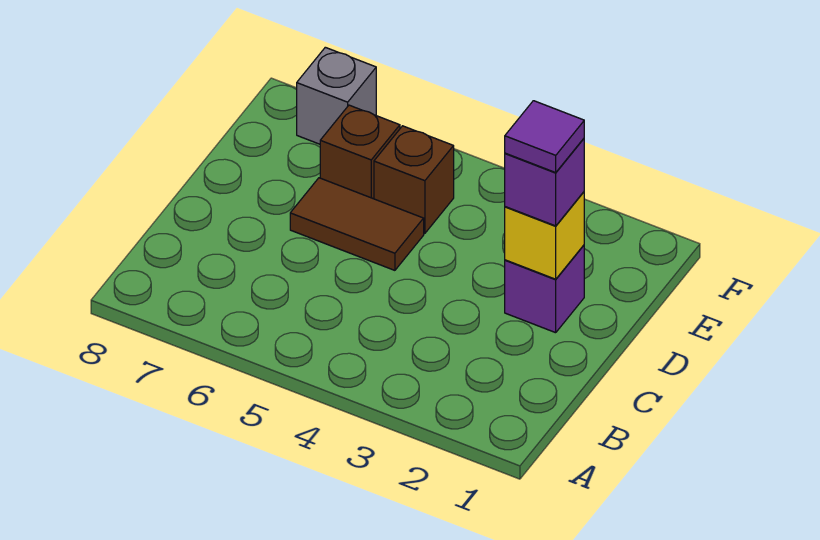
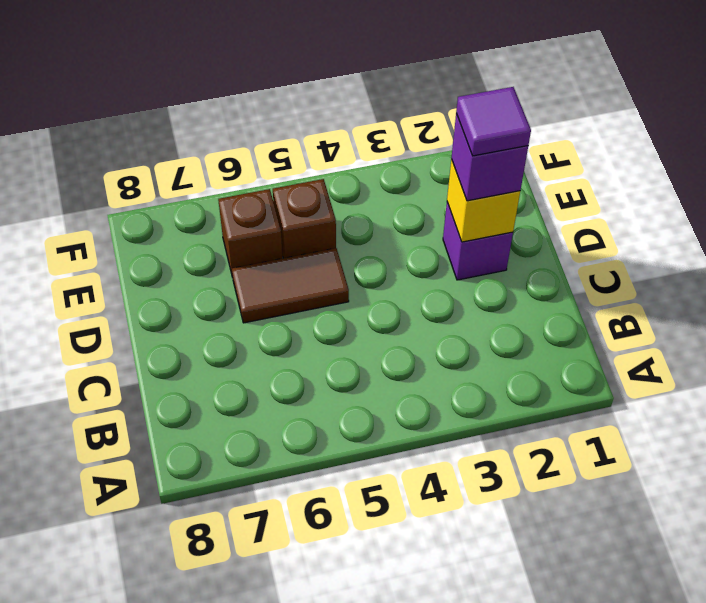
grey brick F7 level 1 -> none

